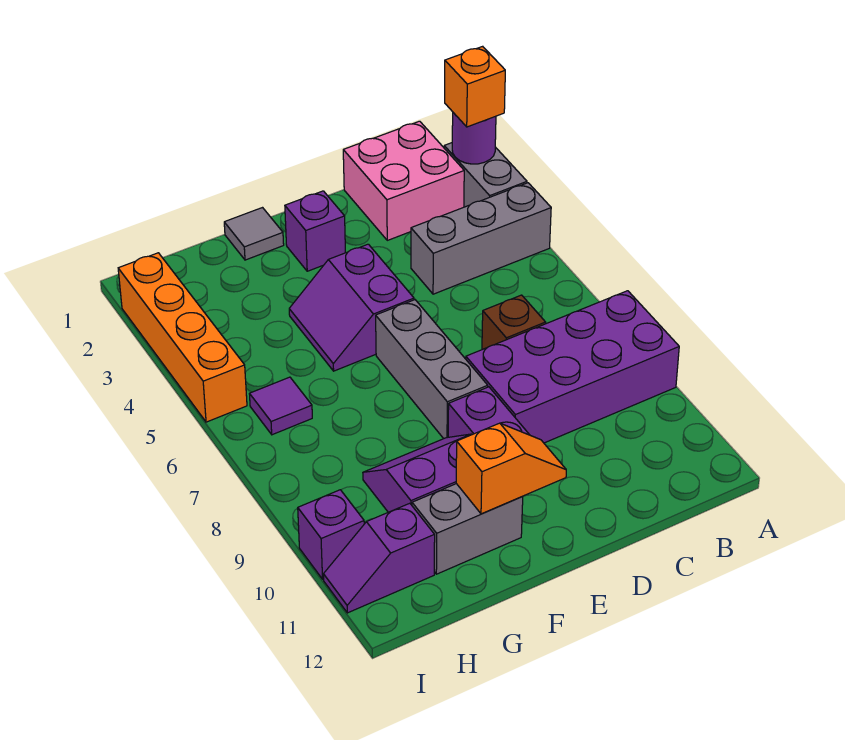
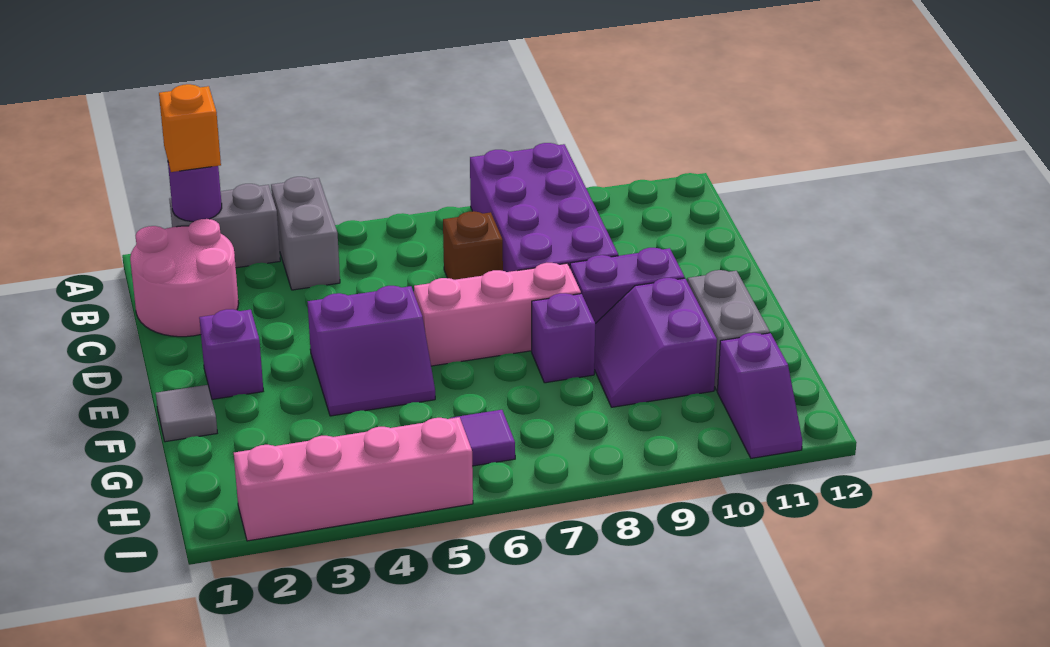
grey brick A4:C4 level 1 -> grey brick A4:B4 level 1
pink brick B1:C2 level 1 -> pink round brick B1:C2 level 1
grey brick E6:E8 level 1 -> pink brick E6:E8 level 1
orange slope E11:F11 level 2 top F -> none
orange brick I2:I5 level 1 -> pink brick I2:I5 level 1
purple brick I10 level 1 -> purple brick F8 level 1

